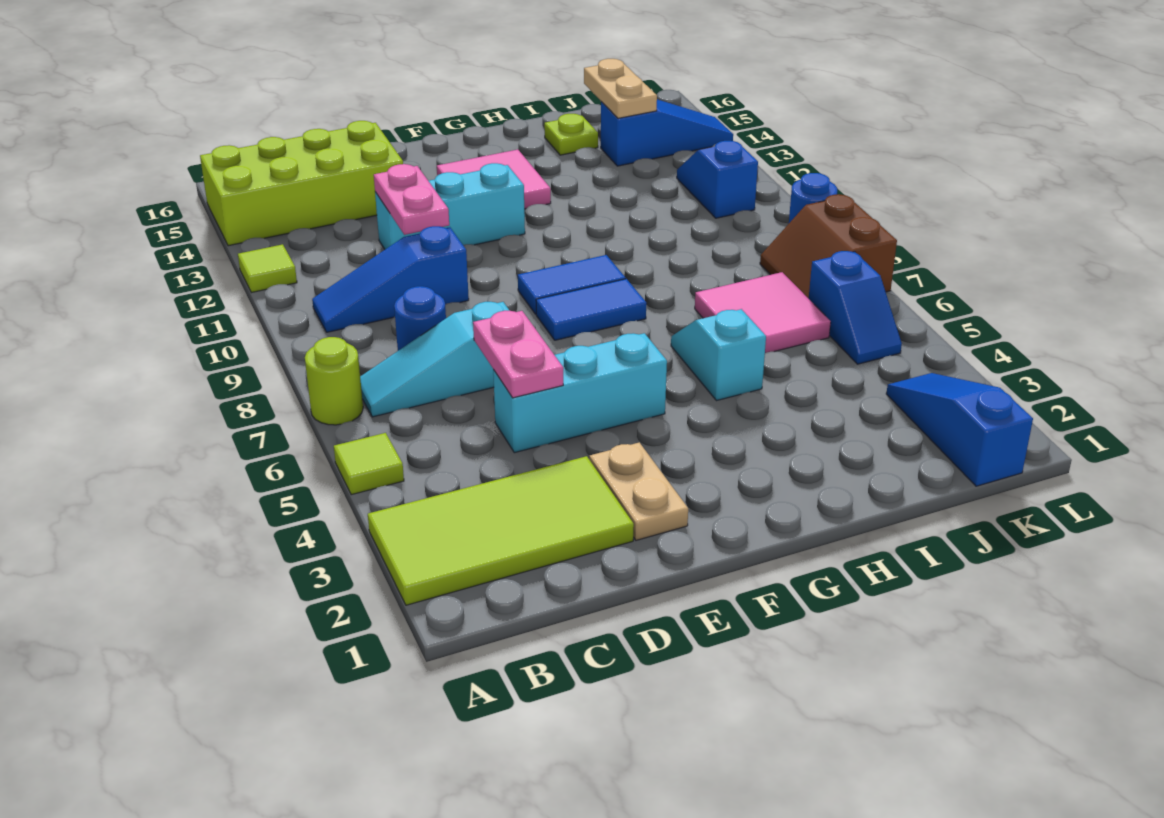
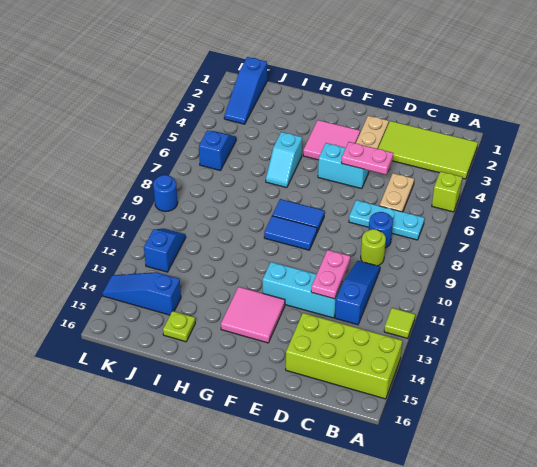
lime tile A5 level 1 -> lime brick A5 level 1
lime round brick A7 level 1 -> lime round brick C9 level 1
cyan slope B7:D7 level 1 top D -> cyan plate B7:D7 level 1
blue slope B10:D10 level 1 top D -> blue slope C10:C12 level 1 top 12
cyan brick D5:F5 level 1 -> cyan brick E5:F5 level 1
pink plate D5:D6 level 2 -> pink plate D5:E5 level 2
pink tile I6:J7 level 1 -> pink tile F3:G4 level 1
tan plate J14:J15 level 2 -> tan plate C5:C6 level 1
brown slope K7:L8 level 1 top L -> none
blue slope K11:K12 level 1 top 11 -> blue slope K11:K12 level 1 top 12

